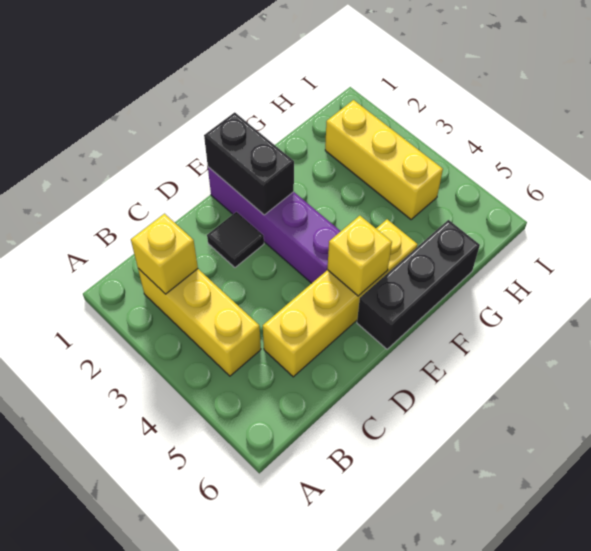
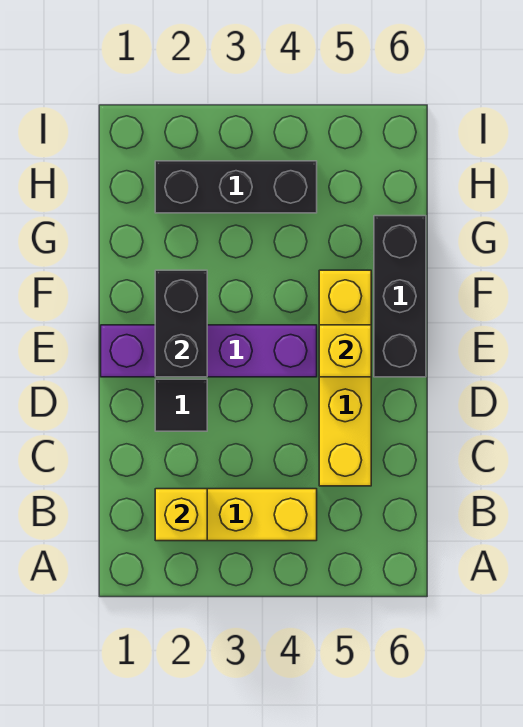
black brick E1:E2 level 2 -> black brick E2:F2 level 2
yellow brick H2:H4 level 1 -> black brick H2:H4 level 1

